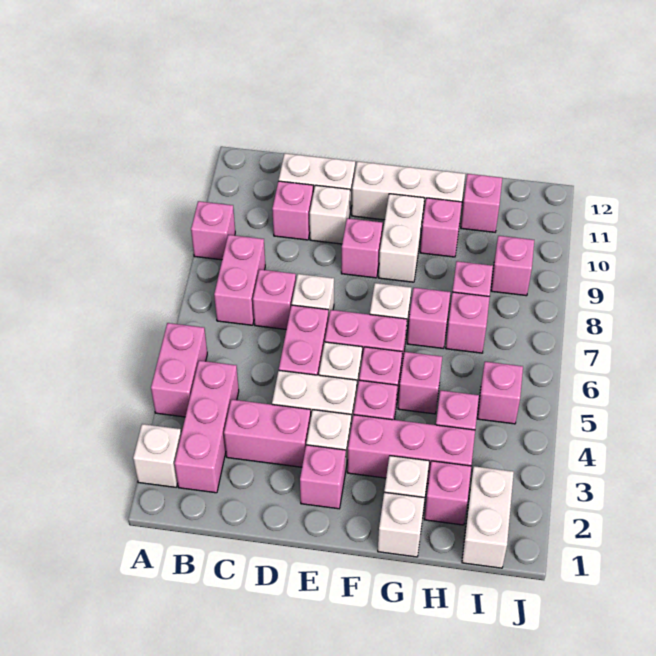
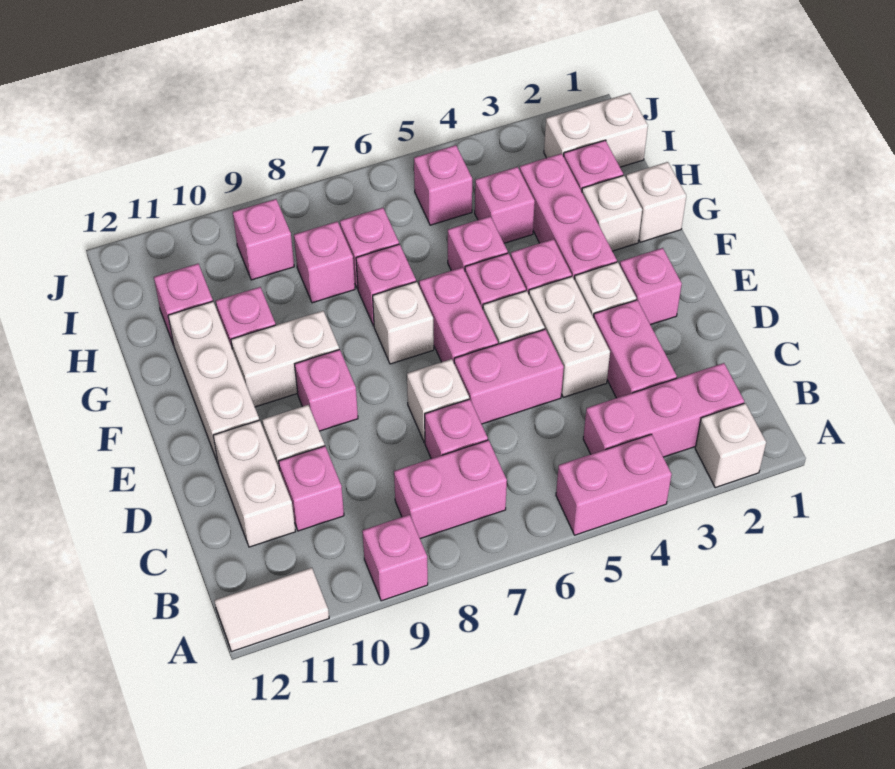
none -> white tile A11:A12 level 1

